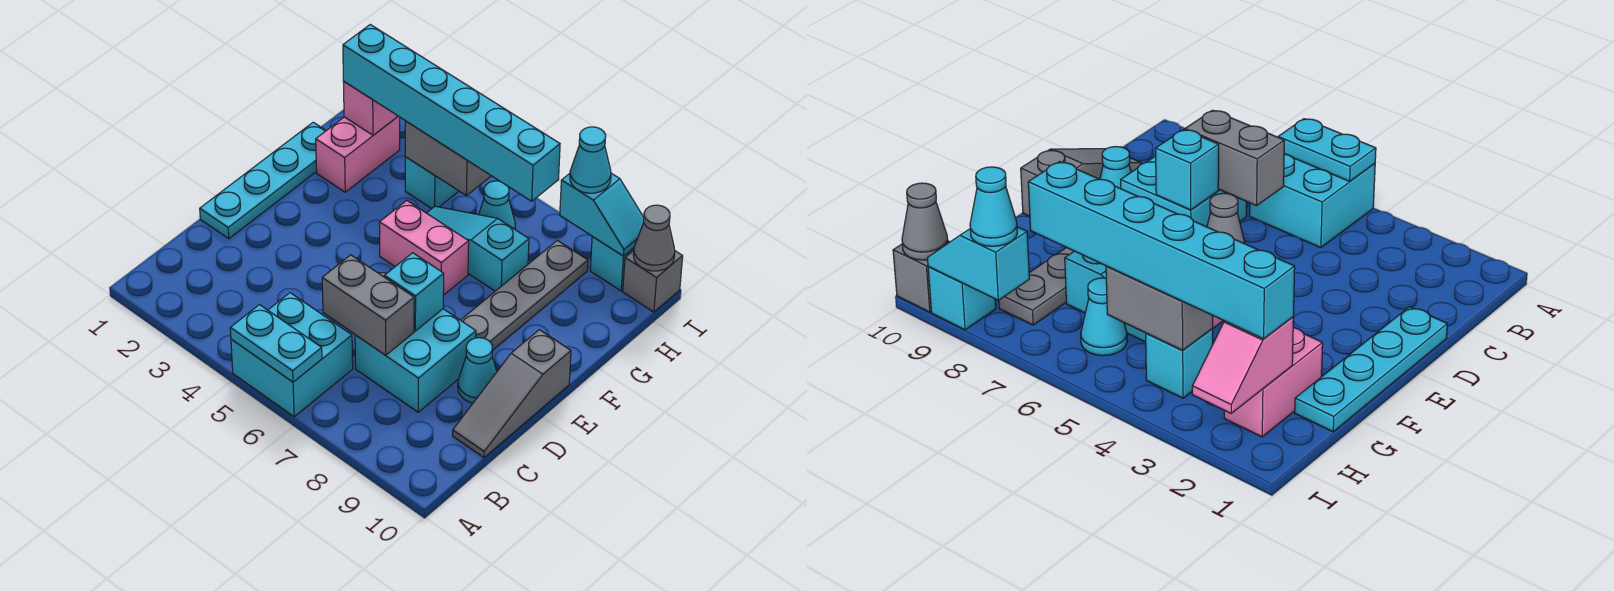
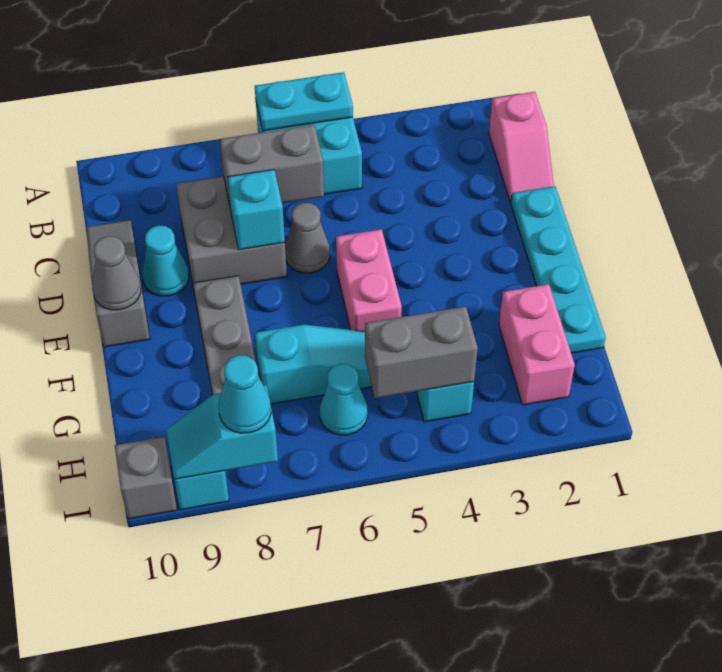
cyan brick C7:D8 level 1 -> grey brick C7:D8 level 1
pink brick F5:F6 level 1 -> pink brick E5:F5 level 1
pink slope H2:I2 level 2 top H -> pink slope B1:C1 level 1 top B
cyan brick H2:H7 level 3 -> none
grey cone I10 level 2 -> grey cone E10 level 2

